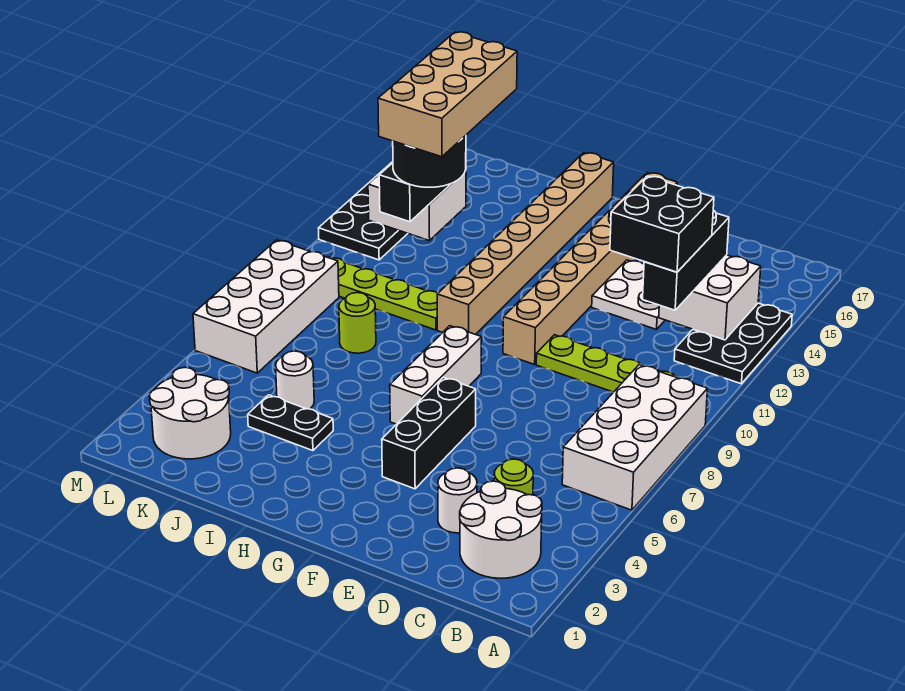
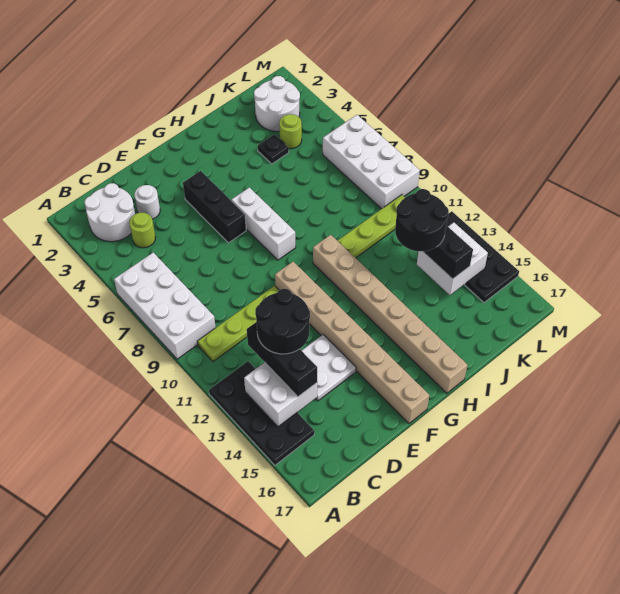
black plate A12:B14 level 1 -> black plate A12:B15 level 1
black brick C12:D13 level 4 -> black round brick C12:D13 level 4
black plate I4:J4 level 1 -> black plate J4 level 1
white round brick J5 level 1 -> none
lime round brick J8 level 1 -> lime round brick K4 level 1
tan brick J12:K15 level 5 -> none

